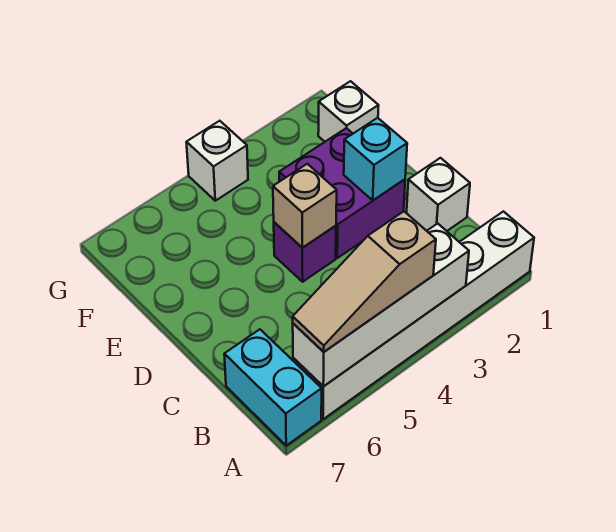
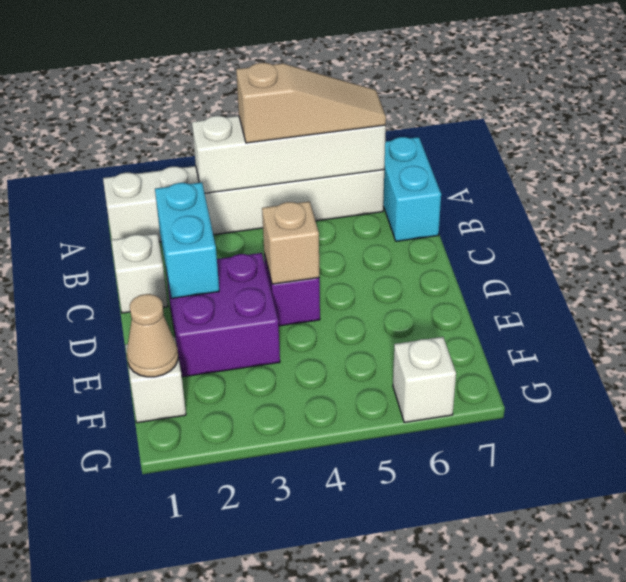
cyan brick D2 level 2 -> cyan brick C2:D2 level 2
none -> tan cone F1 level 2
white brick G4 level 1 -> white brick G6 level 1

